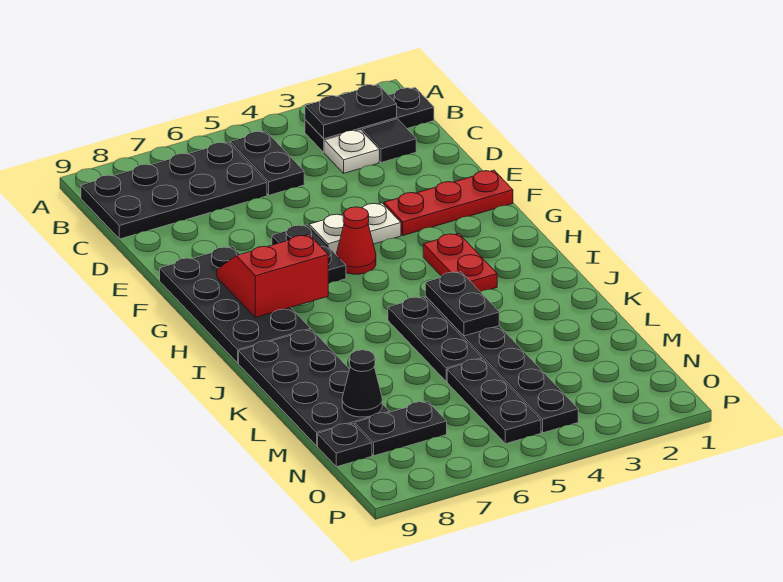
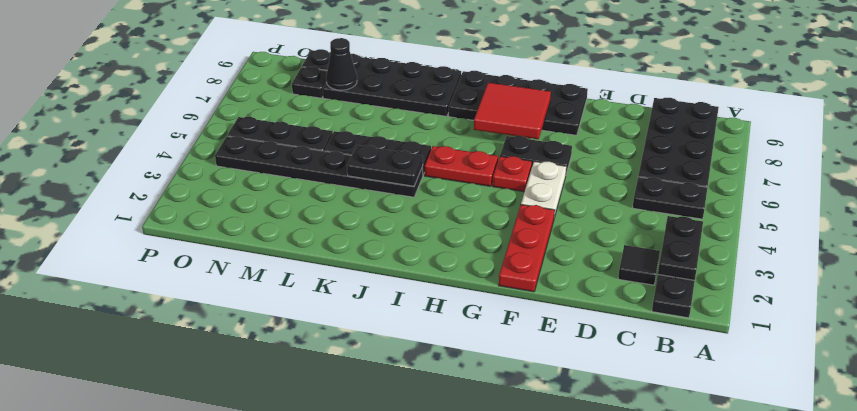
white plate C3 level 1 -> none
red cone G5 level 1 -> red plate G5 level 1
red slope G7:H8 level 2 top H -> red tile G7:H8 level 2
red plate H3:I3 level 1 -> red plate H5:I5 level 1
black plate N7:N8 level 1 -> black plate N8 level 1

